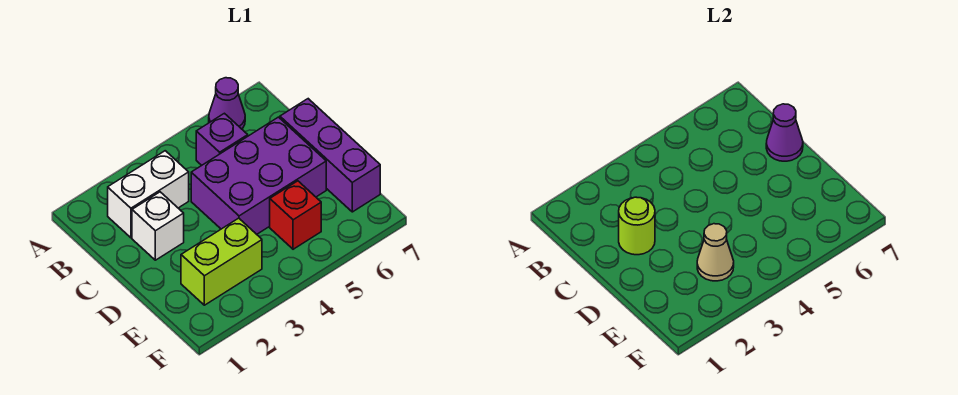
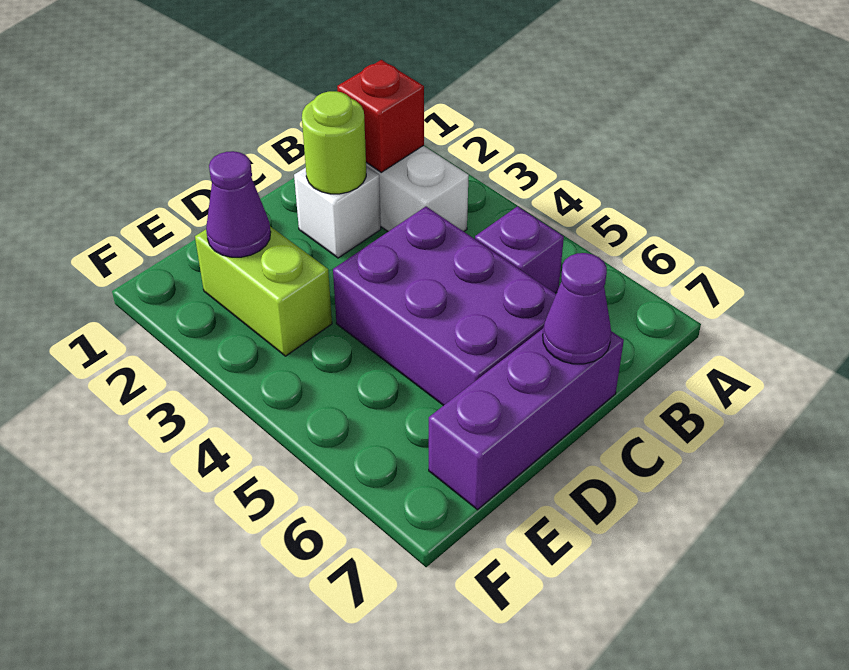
purple cone A6 level 1 -> purple cone E2 level 2
tan cone E3 level 2 -> none
red brick E5 level 1 -> red brick B2 level 2

